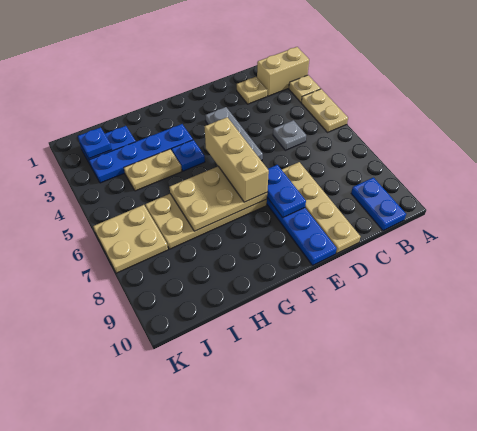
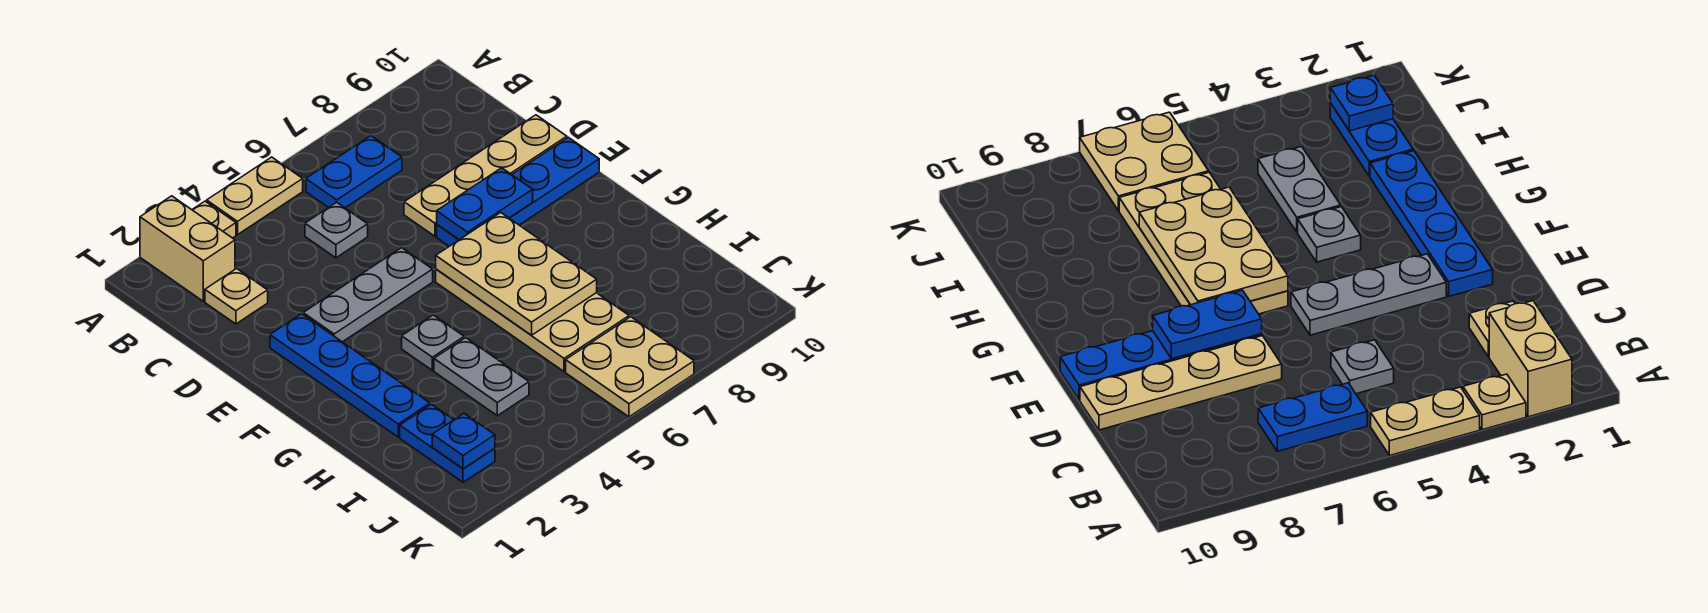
blue plate B9:B10 level 1 -> blue plate B6:B7 level 1
tan brick F5:F7 level 3 -> none
blue plate G3:J3 level 1 -> blue plate E2:H2 level 1
blue plate G4 level 1 -> grey plate G4 level 1
tan plate H4:I4 level 1 -> grey plate H4:I4 level 1

